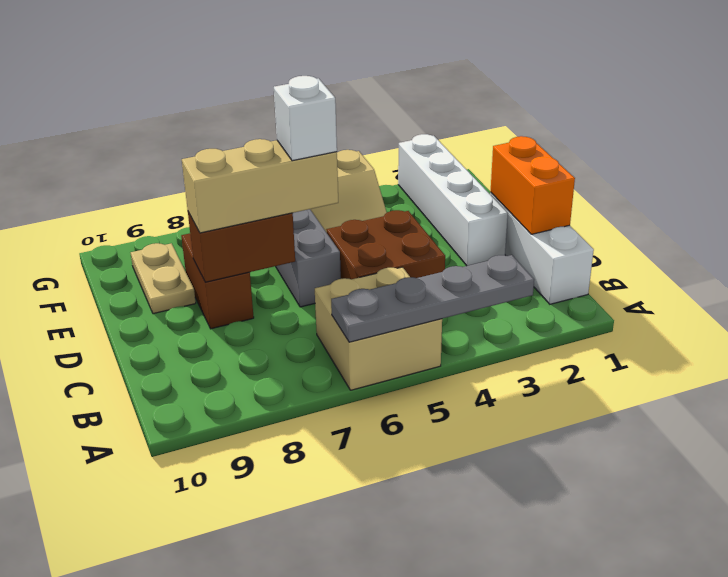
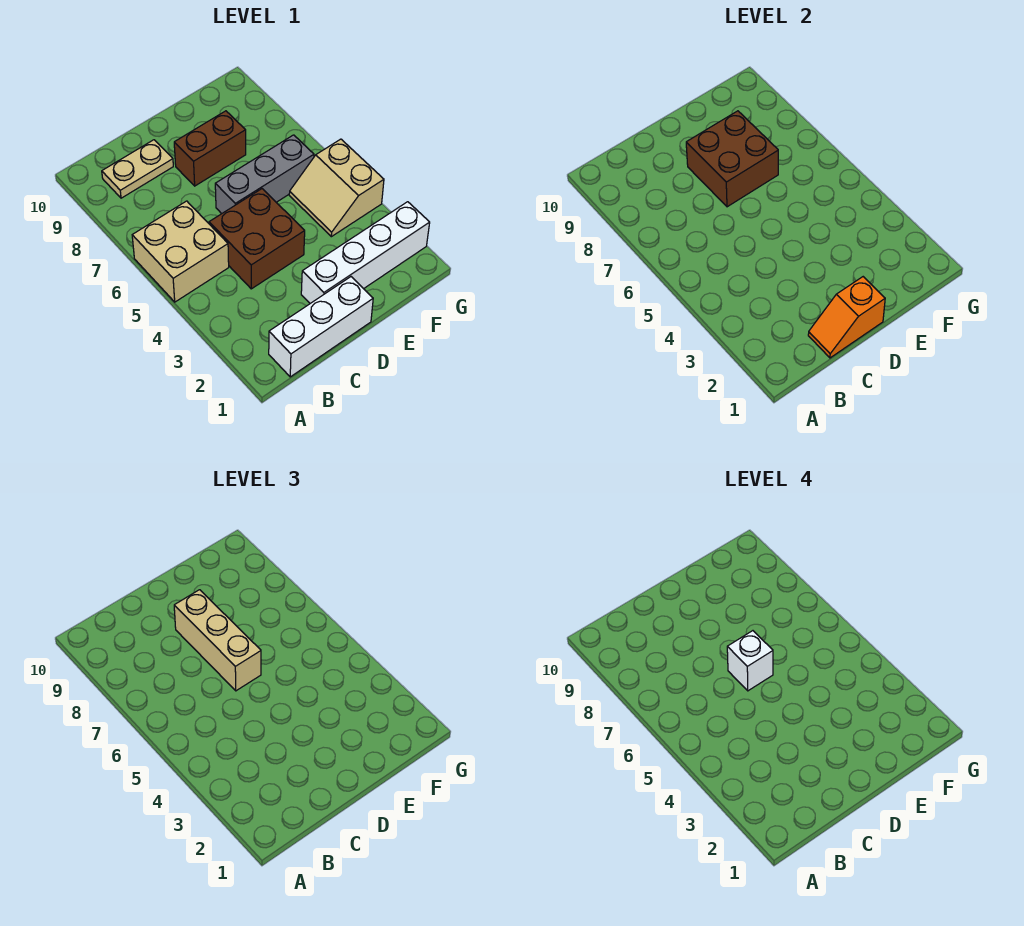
grey plate A3:A6 level 2 -> none
orange brick C1:D1 level 2 -> orange slope C1:D1 level 2 top D
brown brick D7:D8 level 2 -> brown brick D7:E8 level 2
tan plate E9:F9 level 1 -> tan plate B9:C9 level 1

